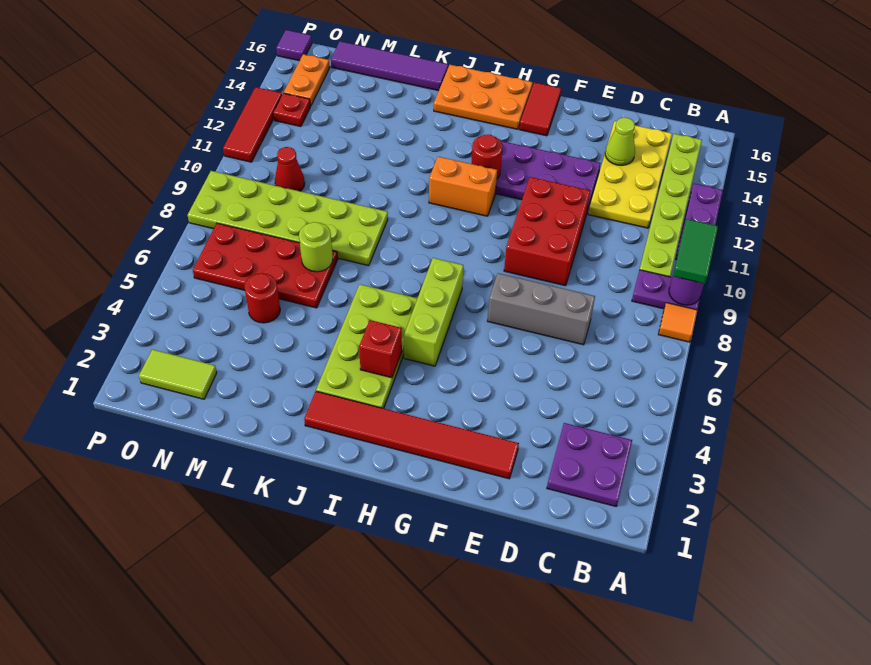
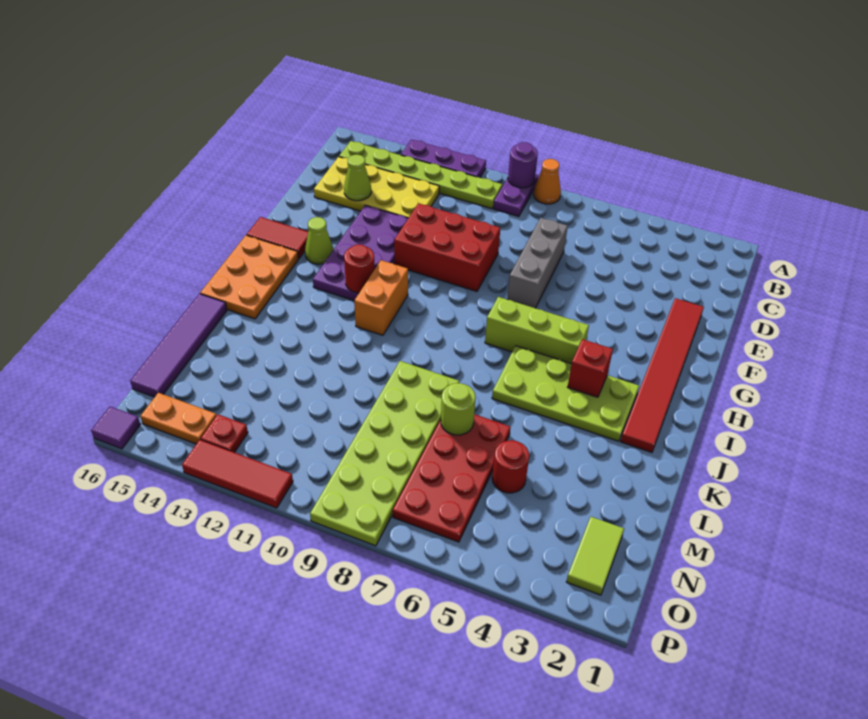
orange tile A8 level 1 -> orange cone A8 level 1
green tile A9:A10 level 3 -> none
purple plate B2:C3 level 1 -> none
none -> lime cone G14 level 1
red cone N10 level 1 -> none

